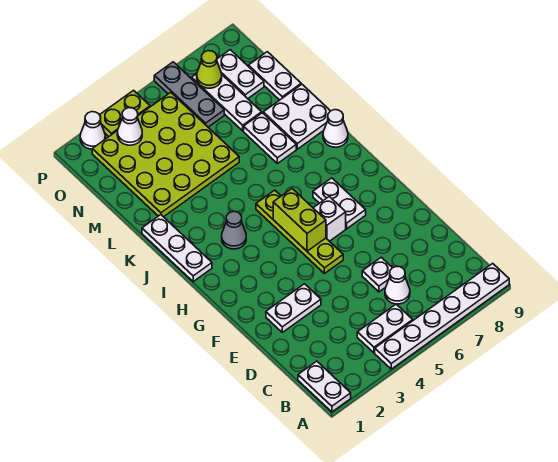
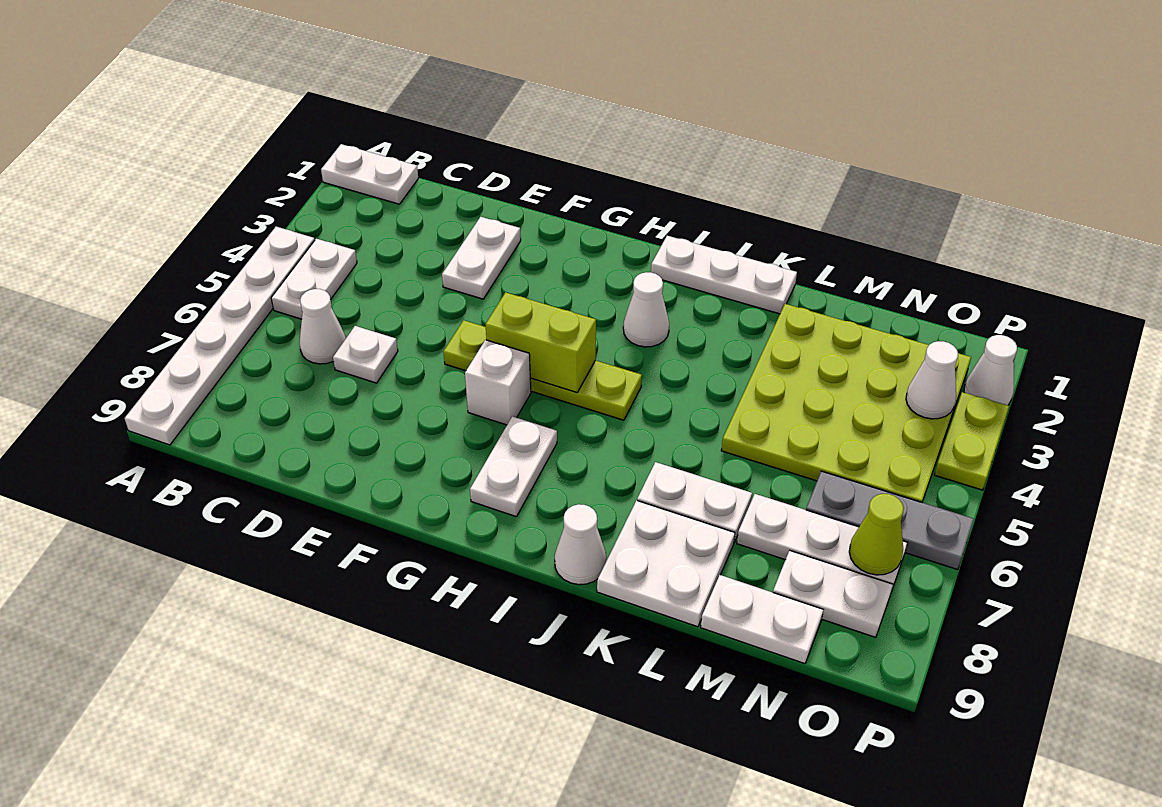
white plate G7:H7 level 1 -> white plate H7:H8 level 1
grey cone I3 level 1 -> white cone I3 level 1

